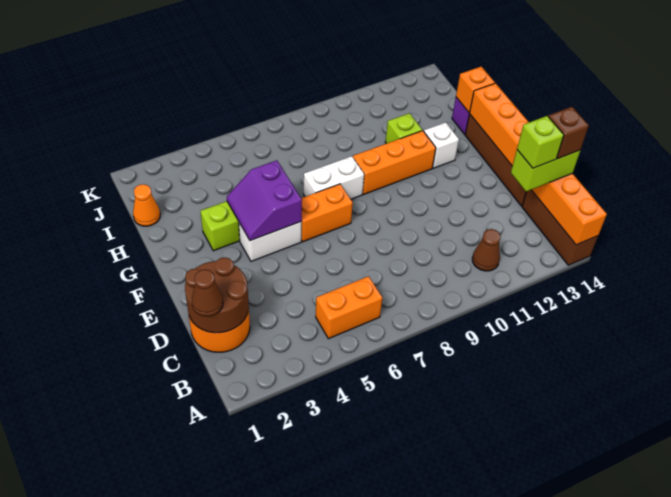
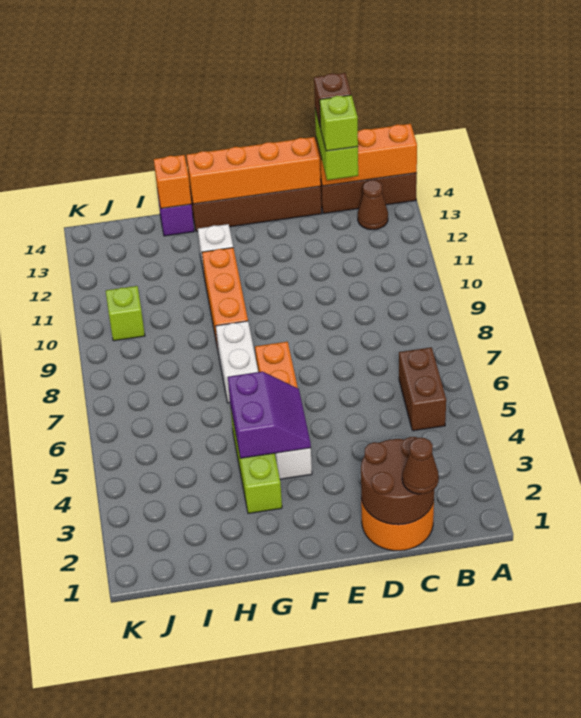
orange brick B5:B6 level 1 -> brown brick B5:B6 level 1
brown cone B11 level 1 -> brown cone B13 level 1
purple slope F4:G5 level 2 top 5 -> purple slope F4:G5 level 2 top G
lime brick H11 level 1 -> lime brick J10 level 1
orange cone I1 level 1 -> none

